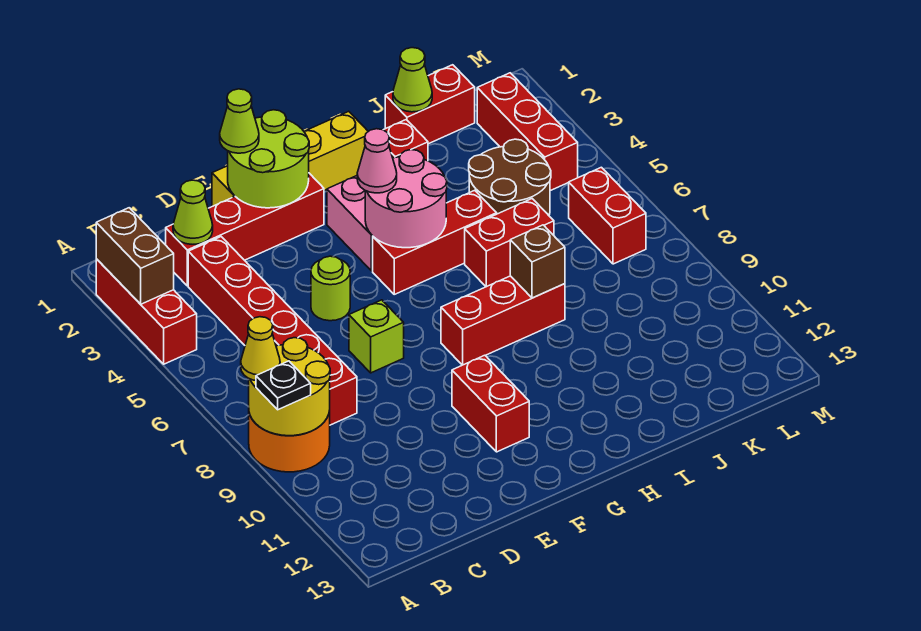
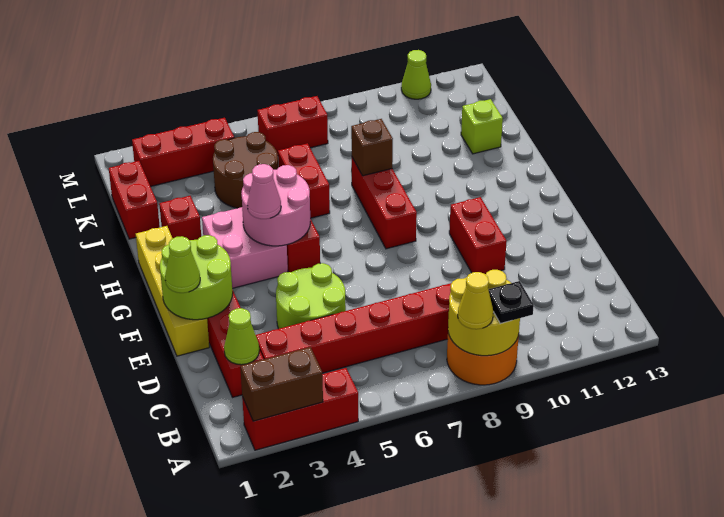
lime round brick E5 level 1 -> lime round brick D4:E5 level 1
lime brick E7 level 1 -> lime brick J12 level 1
red brick F10:F11 level 1 -> red brick E10:F10 level 1
lime cone J1 level 2 -> lime cone M11 level 1

